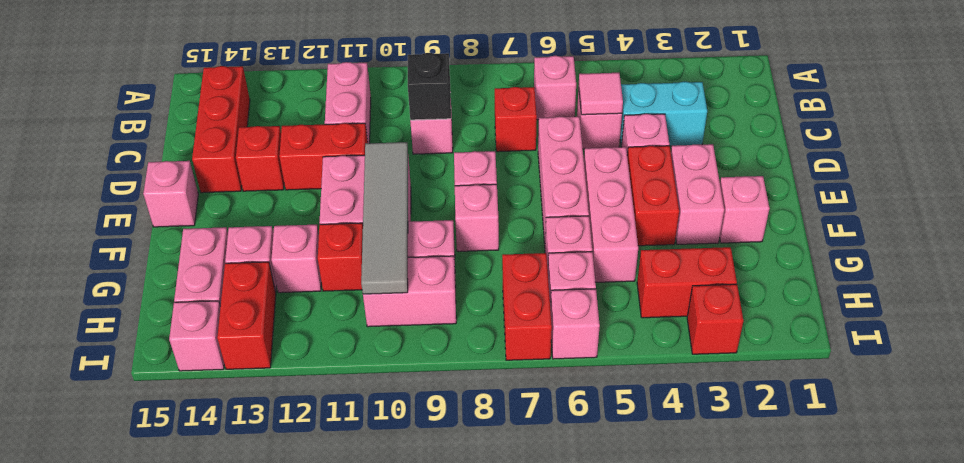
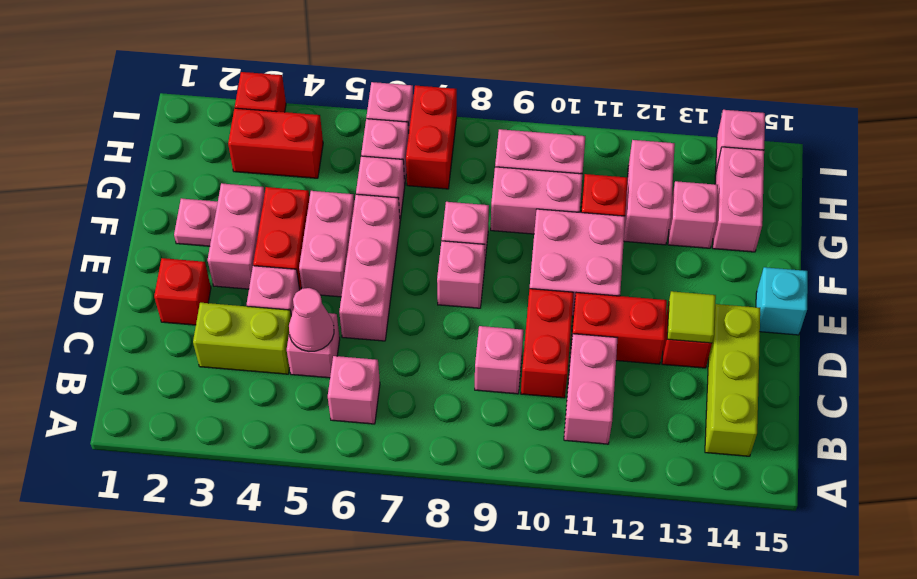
red brick B14:D14 level 1 -> lime brick B14:D14 level 1
cyan brick C3:C4 level 1 -> lime brick C3:C4 level 1
pink tile C5 level 2 -> pink cone C5 level 2
red brick C7 level 1 -> red brick D2 level 1
black brick C9 level 2 -> none
none -> lime tile D13 level 2
pink brick E5:G5 level 1 -> pink brick E5:F5 level 1
grey tile E10:H10 level 2 -> none
pink brick E15 level 1 -> cyan brick E15 level 1
pink brick F2 level 1 -> pink plate F2 level 1
pink brick G12 level 1 -> pink brick G12:H12 level 1
red brick H13:I13 level 1 -> red brick C10:D10 level 1

